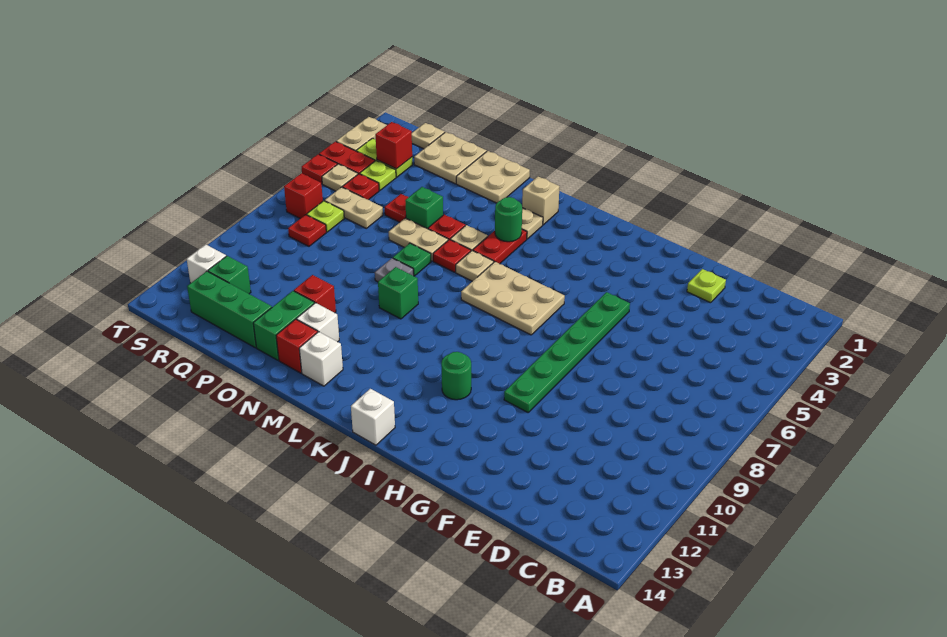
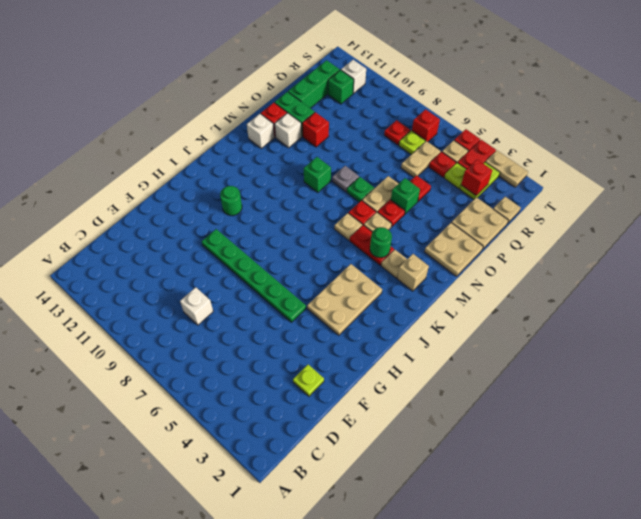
tan plate I6:K7 level 1 -> tan plate H3:J4 level 1
white brick J14 level 1 -> white brick D8 level 1

